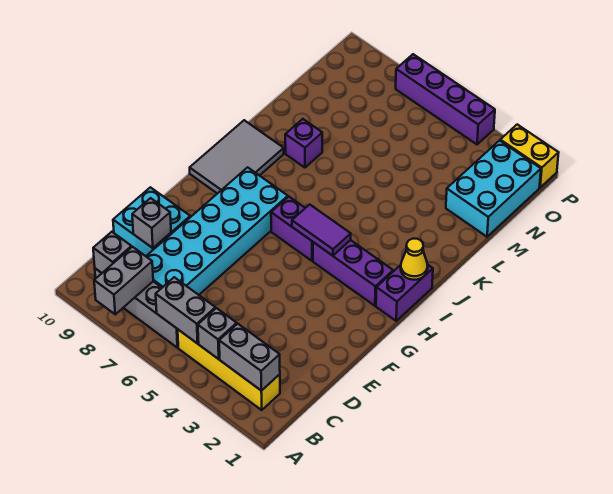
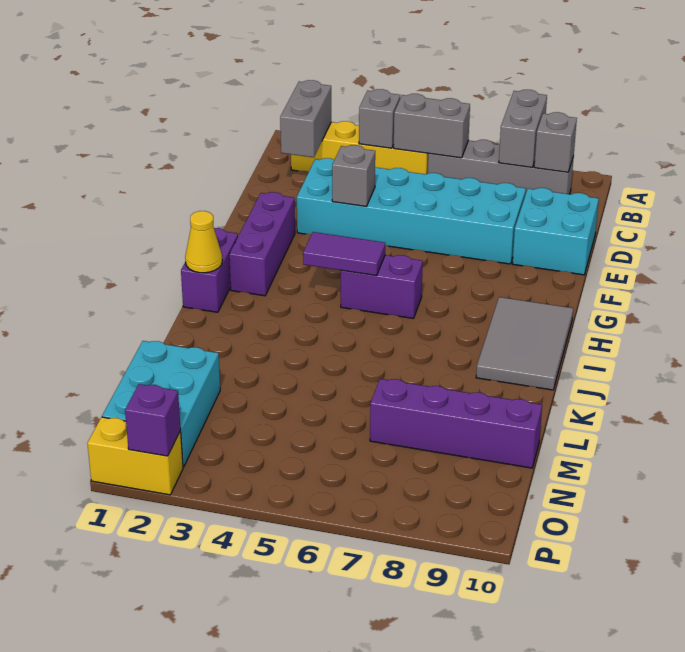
grey brick B2:B3 level 2 -> grey brick B2:C2 level 2
cyan brick C7:H8 level 1 -> cyan brick D3:E8 level 1
grey brick D9 level 2 -> grey brick E4 level 2
purple brick H2:H4 level 1 -> purple brick F2:H2 level 1
purple brick K8 level 1 -> purple brick P2 level 2
purple brick P4:P7 level 1 -> purple brick M7:M10 level 1

